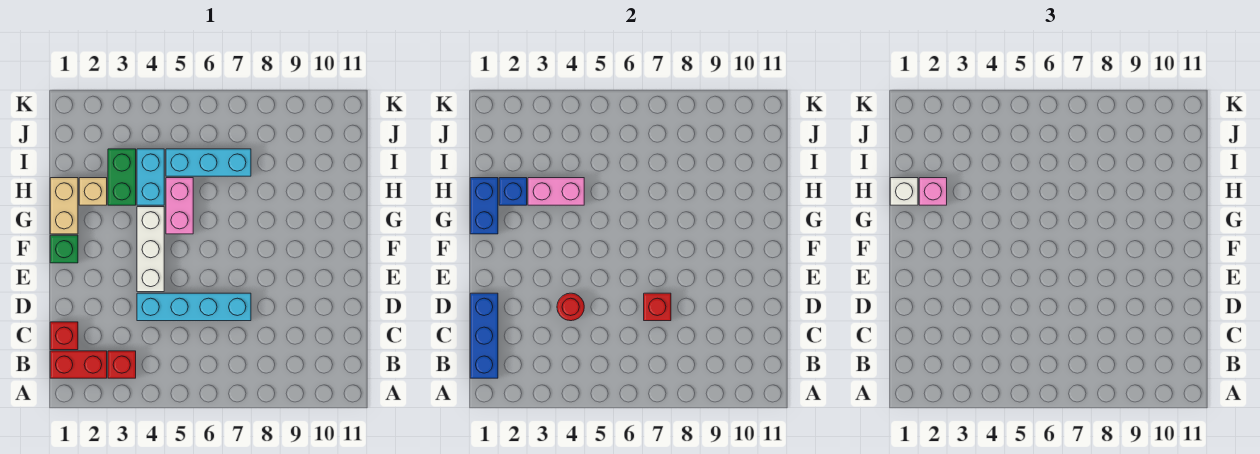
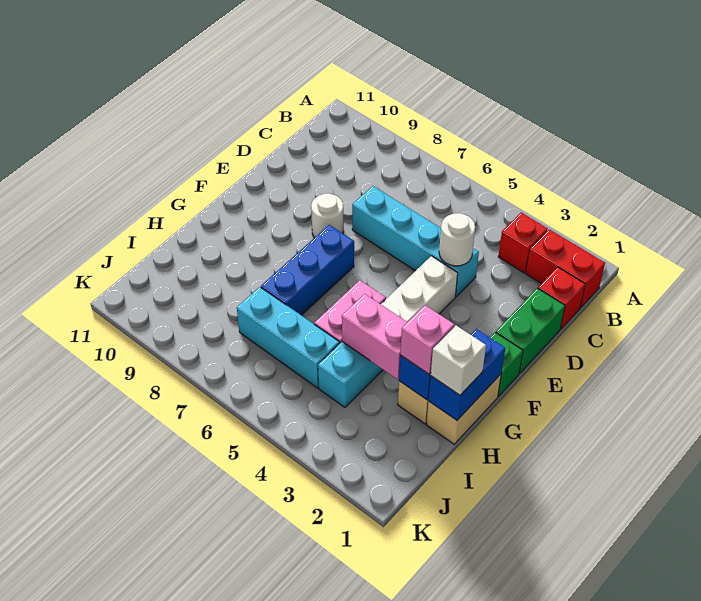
blue brick B1:D1 level 2 -> blue brick F7:H7 level 1
red round brick D4 level 2 -> white round brick D4 level 2
red brick D7 level 2 -> none
none -> white round brick E8 level 1
green brick H3:I3 level 1 -> green brick D1:E1 level 1

